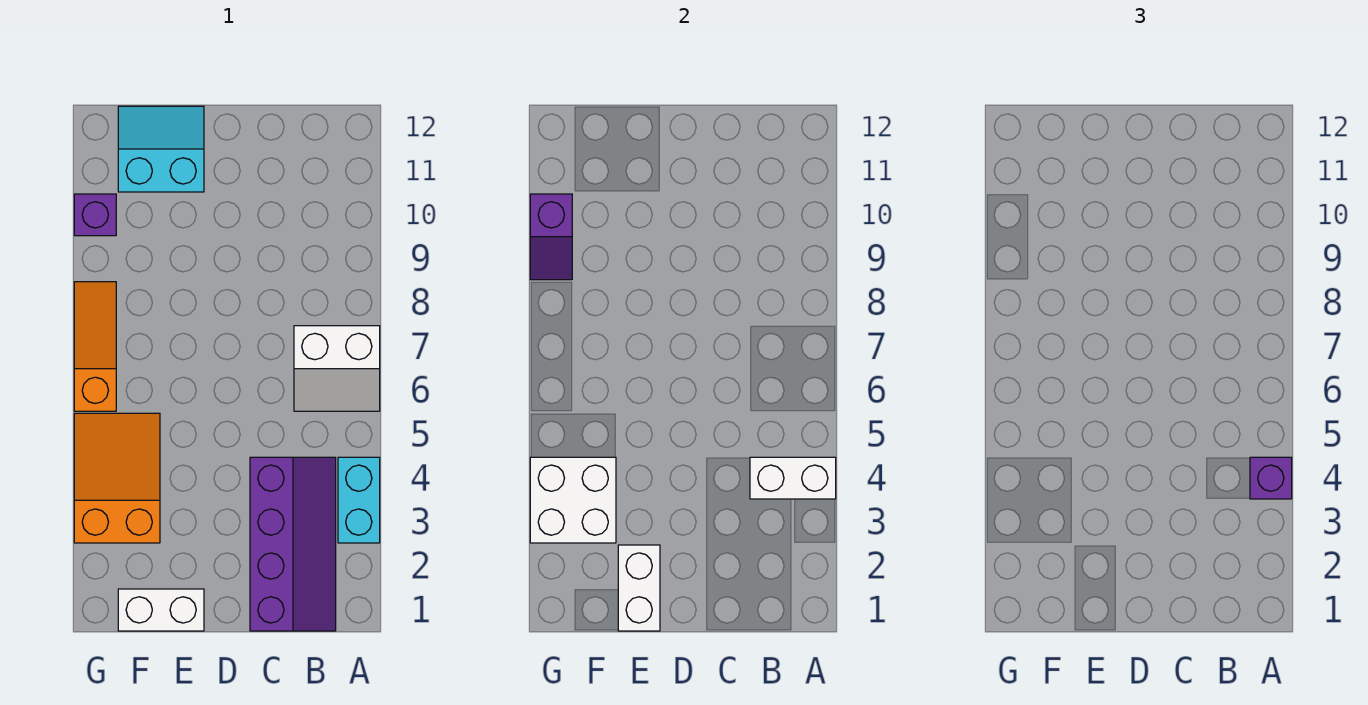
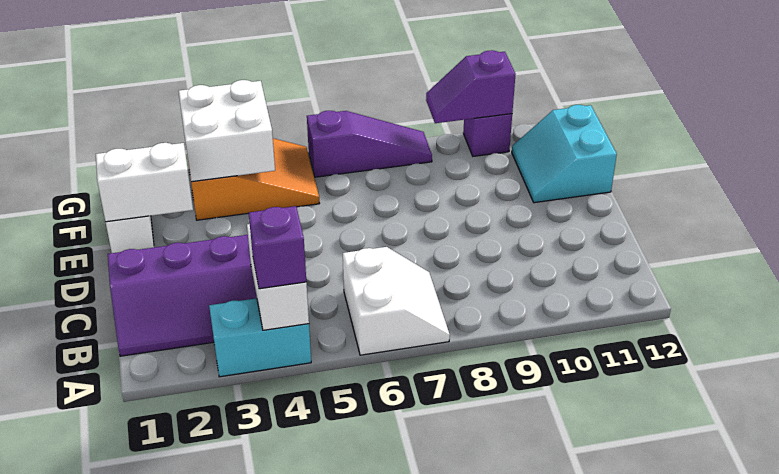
white slope A6:B7 level 1 top 7 -> white slope A6:B7 level 1 top 6
cyan slope E11:F12 level 1 top 11 -> cyan slope E11:F12 level 1 top 12
orange slope G6:G8 level 1 top 6 -> purple slope G6:G8 level 1 top 6

